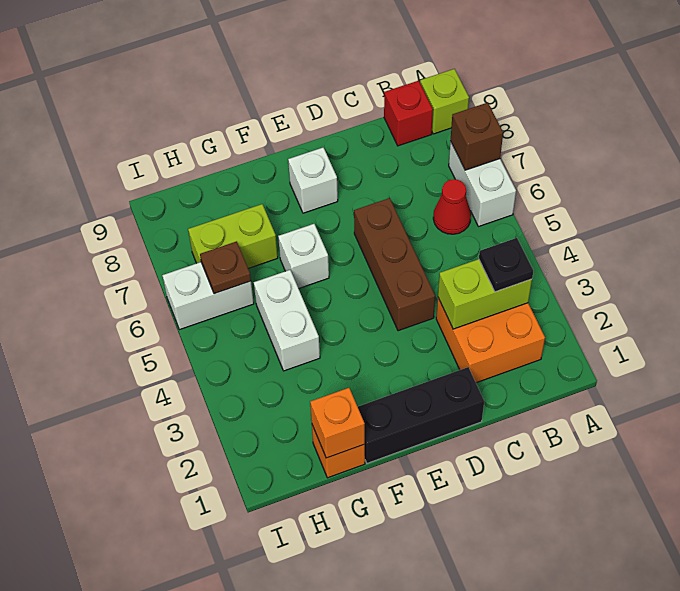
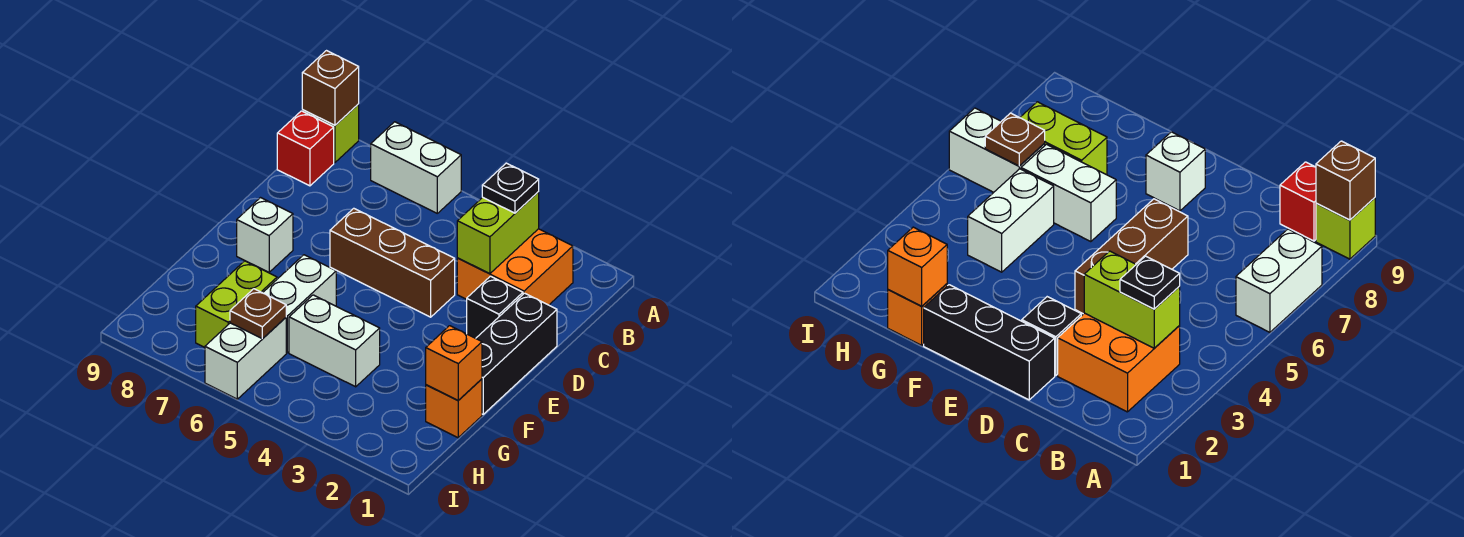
brown brick A7 level 2 -> brown brick A9 level 2
red cone B6 level 1 -> none
none -> black brick D2 level 1
white brick F6 level 1 -> white brick F6:G6 level 1

